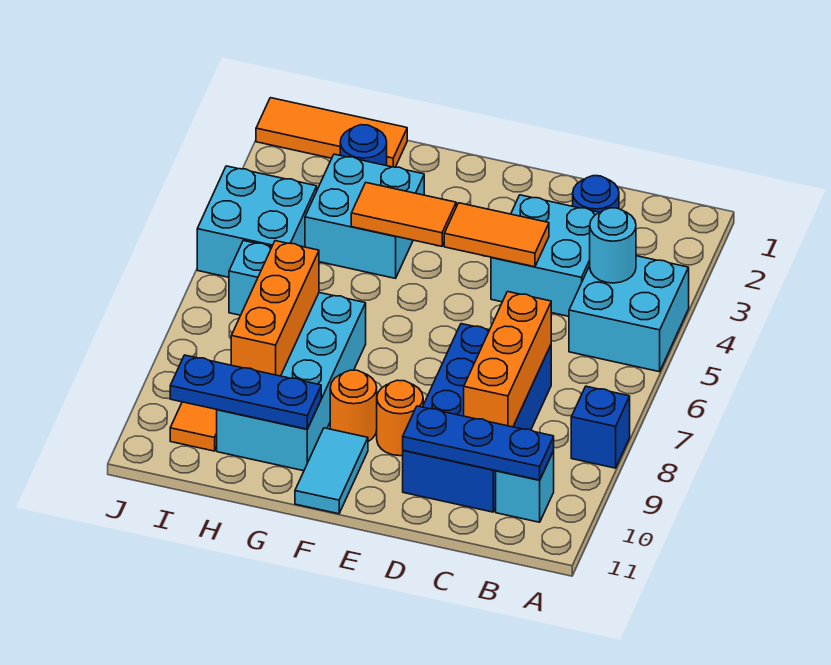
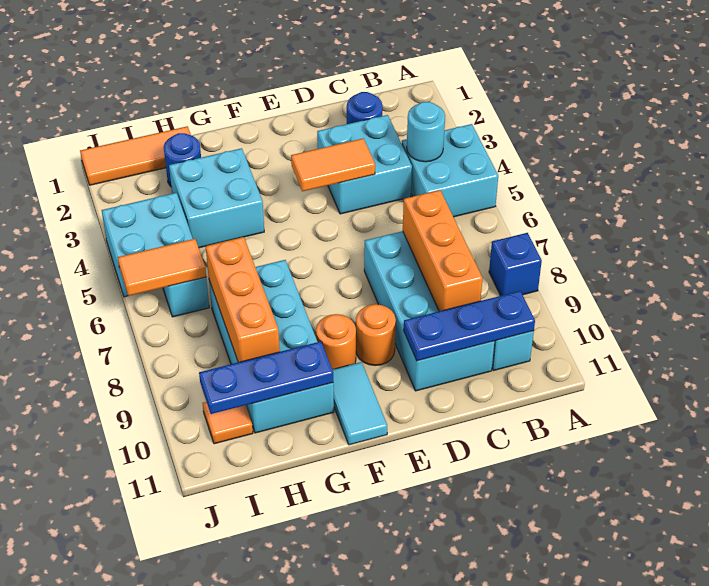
blue brick C7:D10 level 1 -> cyan brick C7:D10 level 1
orange tile F4:G4 level 2 -> orange tile I6:J6 level 2

